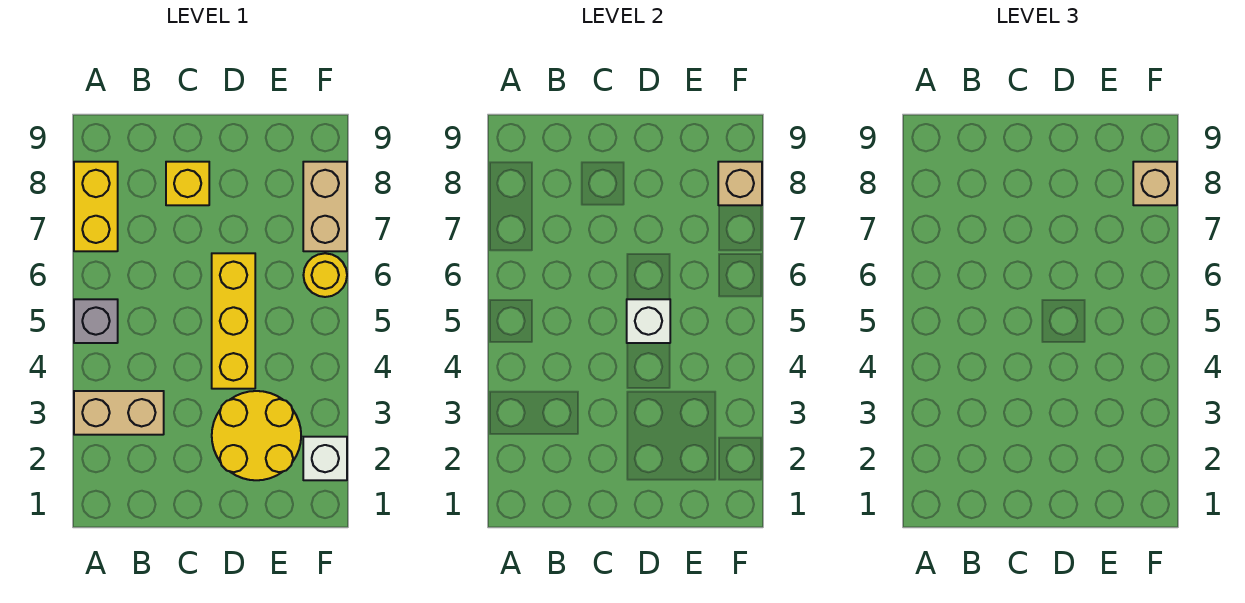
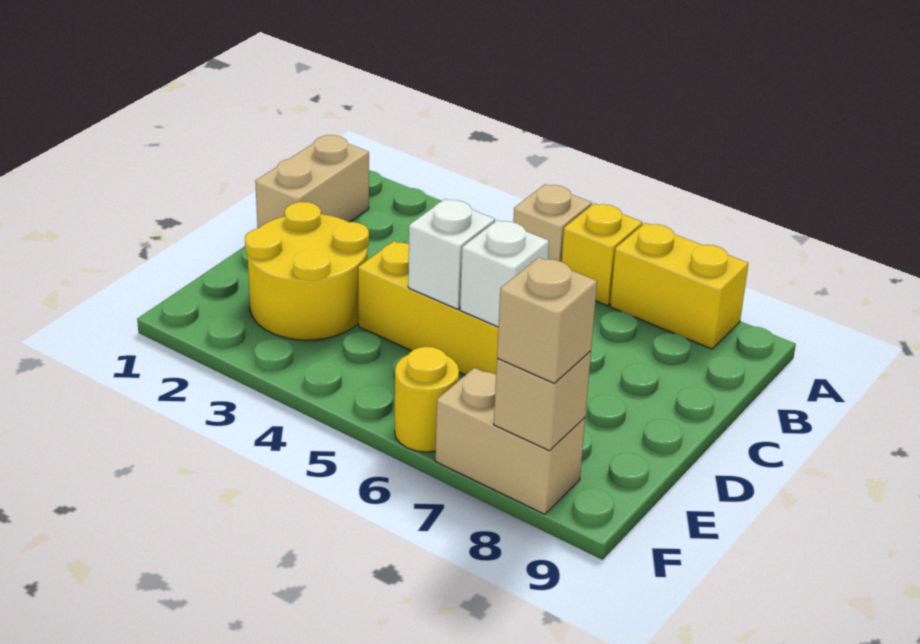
tan brick A3:B3 level 1 -> tan brick B1:C1 level 1
grey brick A5 level 1 -> tan brick A5 level 1
yellow brick C8 level 1 -> yellow brick A6 level 1
white brick F2 level 1 -> white brick D6 level 2

